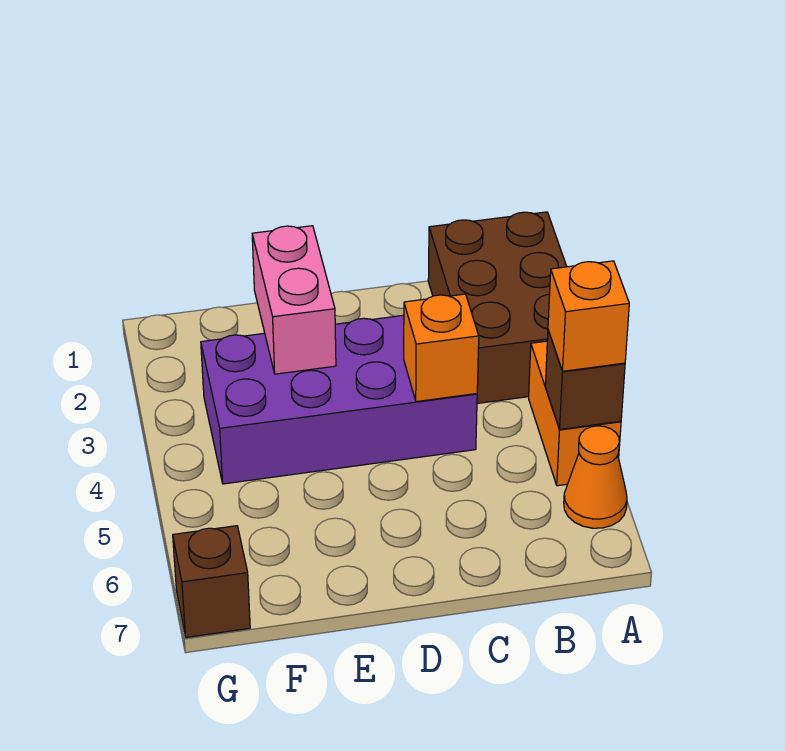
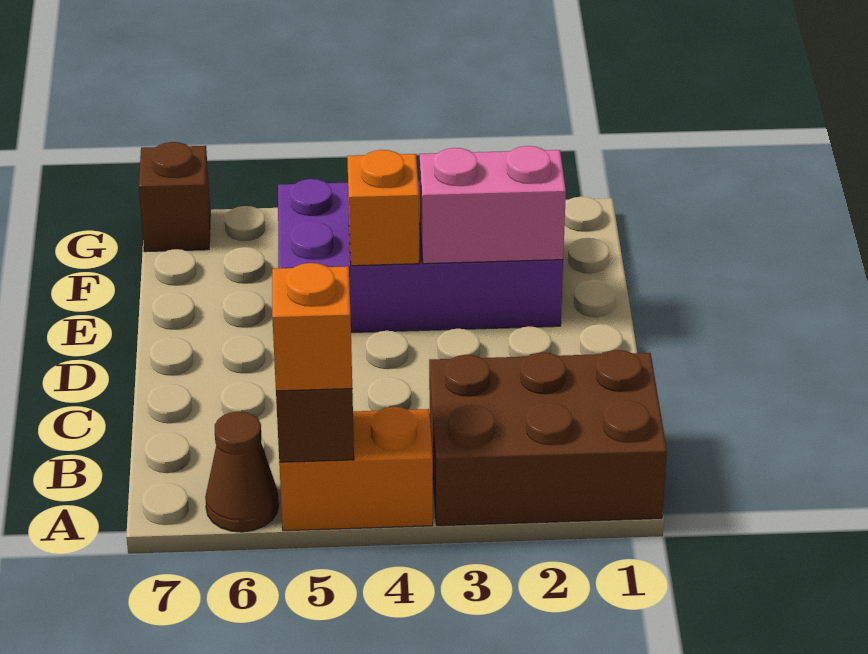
orange cone A6 level 1 -> brown cone A6 level 1
purple brick C3:F4 level 1 -> purple brick E2:F5 level 1
orange brick C4 level 2 -> orange brick E4 level 2

